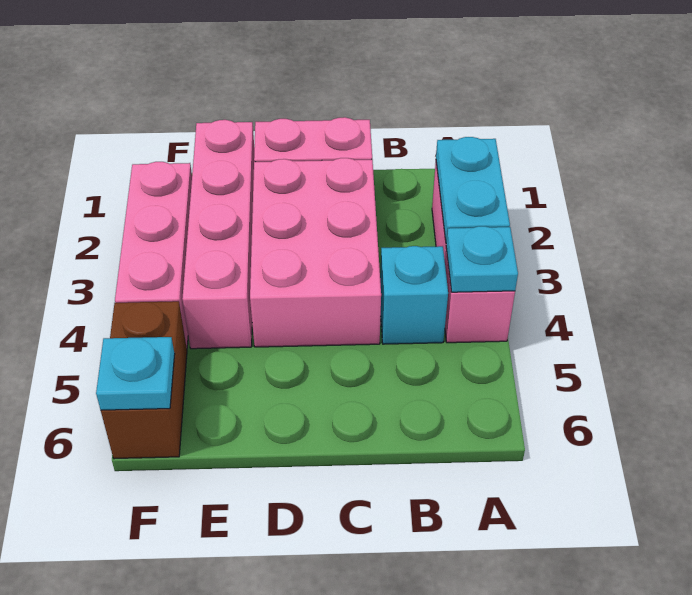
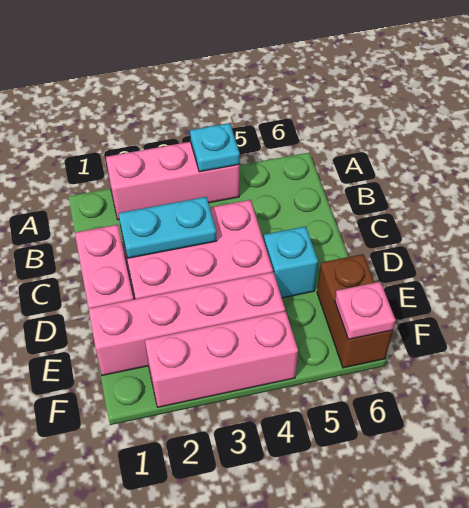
cyan plate A2:A3 level 2 -> cyan plate C2:C3 level 2
cyan brick B4 level 1 -> cyan brick D5 level 1
brown brick F5:F6 level 1 -> brown brick E6:F6 level 1
cyan plate F6 level 2 -> pink plate F6 level 2

